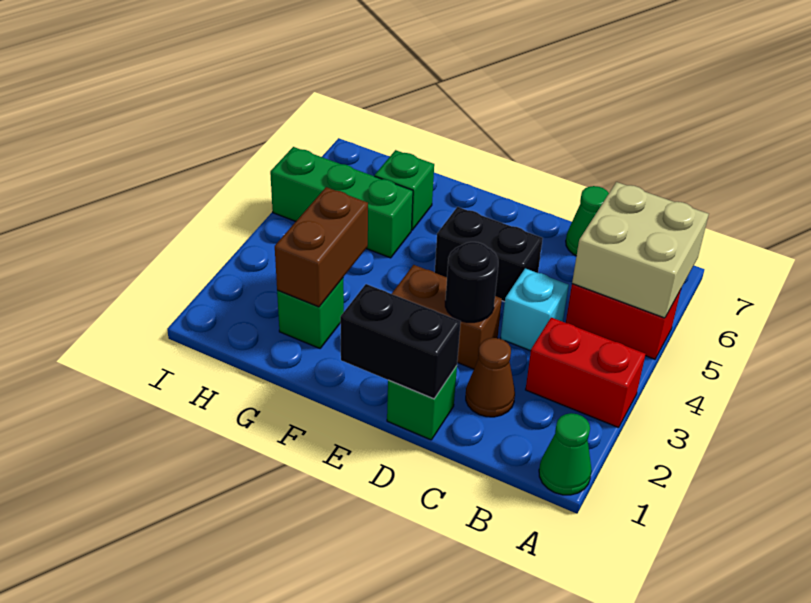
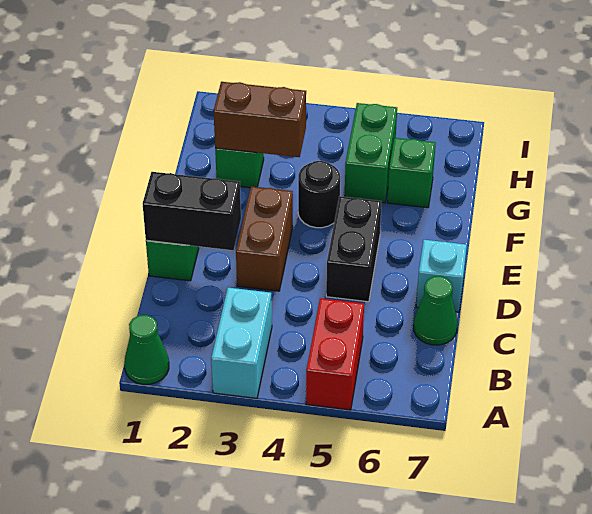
red brick A3:B3 level 1 -> cyan brick A3:B3 level 1
tan brick A5:B6 level 2 -> none
brown cone C2 level 1 -> none
cyan brick C4 level 1 -> cyan brick D7 level 1
black brick D1:E1 level 2 -> black brick D1:D2 level 2
black round brick D3 level 2 -> black round brick F4 level 1
green brick G5:I5 level 1 -> green brick G5:H5 level 1

